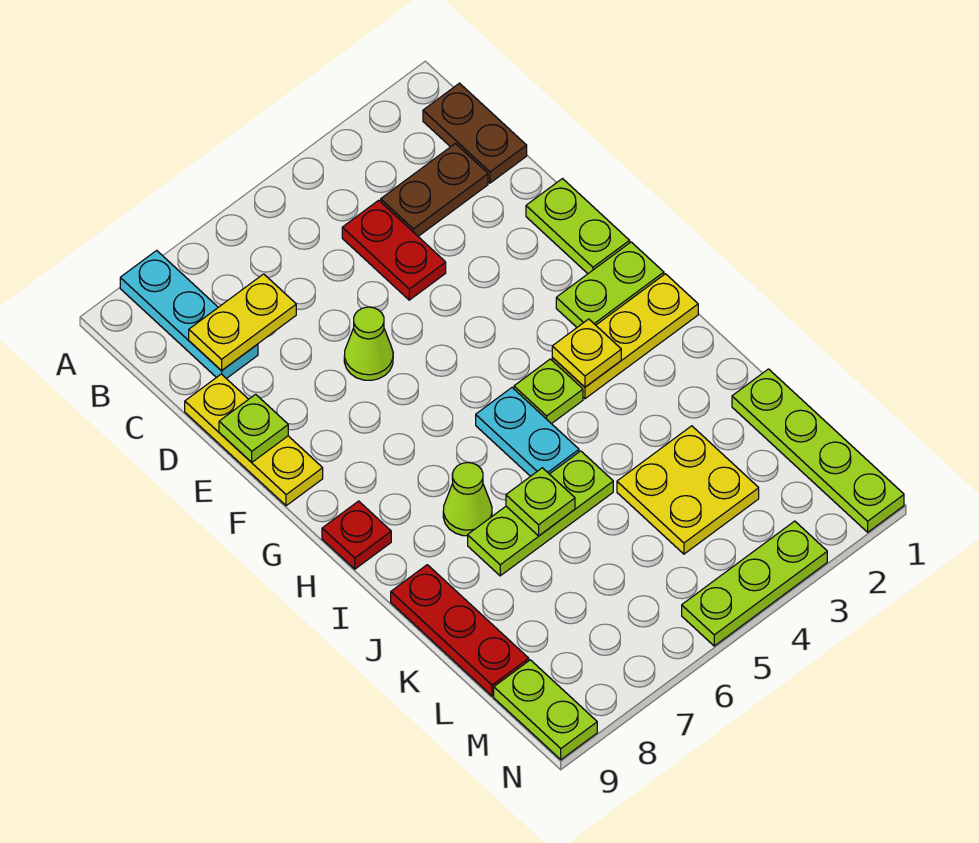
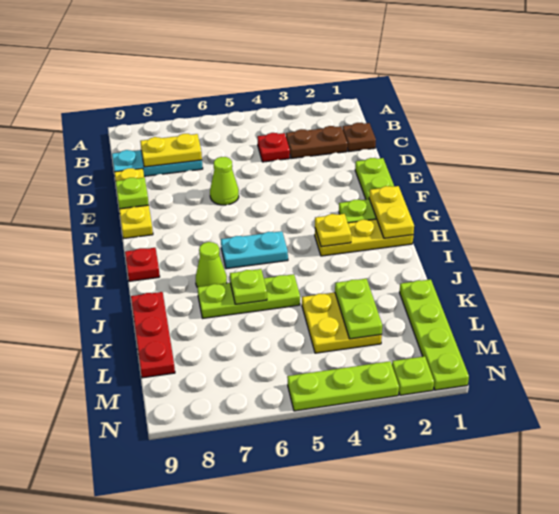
cyan plate A8:C8 level 1 -> cyan plate C7:C9 level 1
brown plate B1:C1 level 1 -> brown plate C1 level 1
red plate C4:D4 level 1 -> red plate C4 level 1
none -> yellow plate G1:H1 level 2
lime plate H4 level 1 -> lime plate N2 level 1
cyan plate H5:I5 level 1 -> cyan plate H5:H6 level 1
lime plate M9:N9 level 1 -> lime plate K3:L3 level 2

